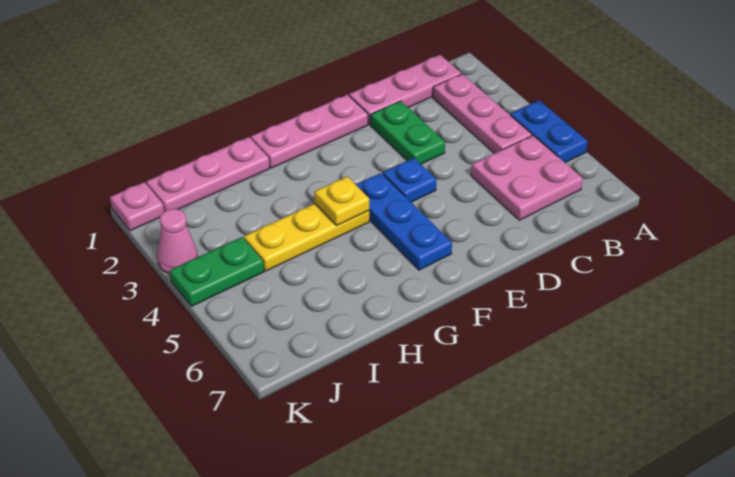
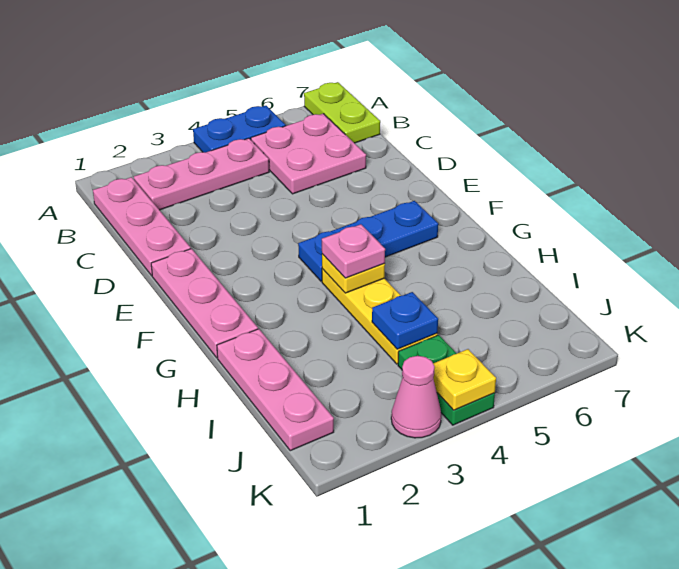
none -> lime plate A7:B7 level 1
green plate D2:D3 level 1 -> none
blue plate E4 level 1 -> blue plate I4 level 2
pink plate K1 level 1 -> pink plate G4 level 3
none -> yellow plate K4 level 2

